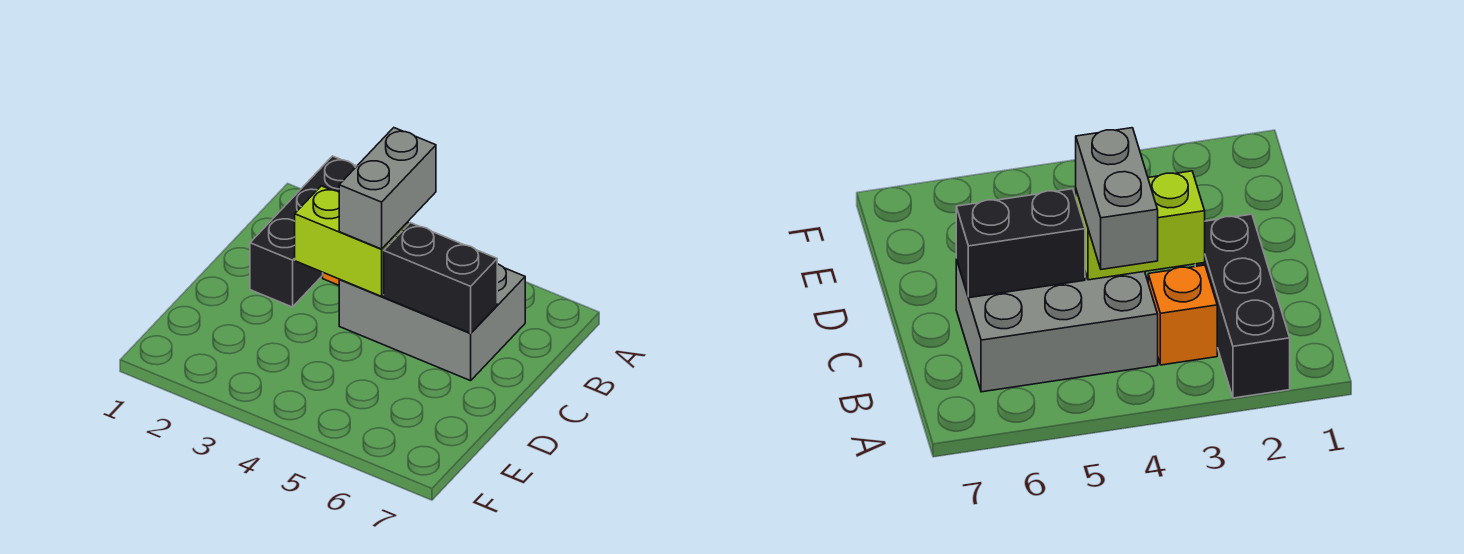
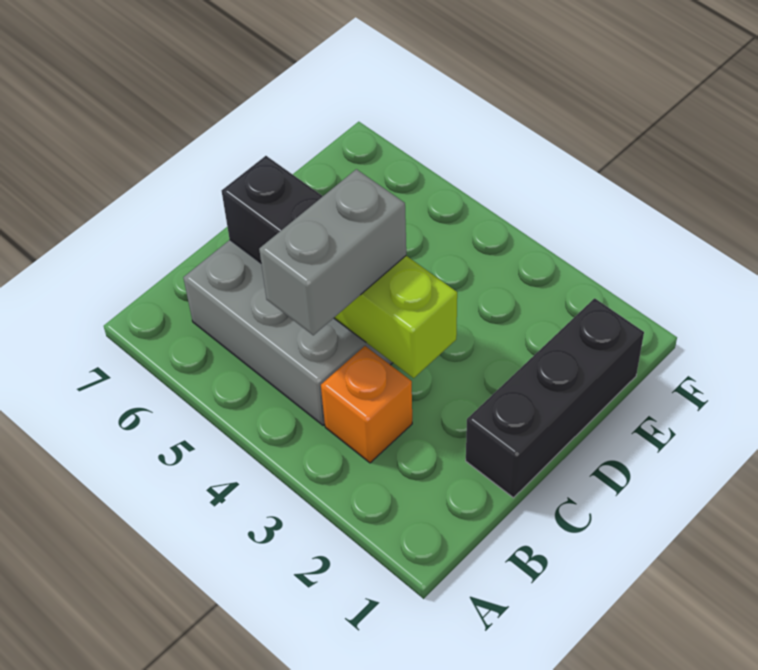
black brick A2:C2 level 1 -> black brick C1:E1 level 1

